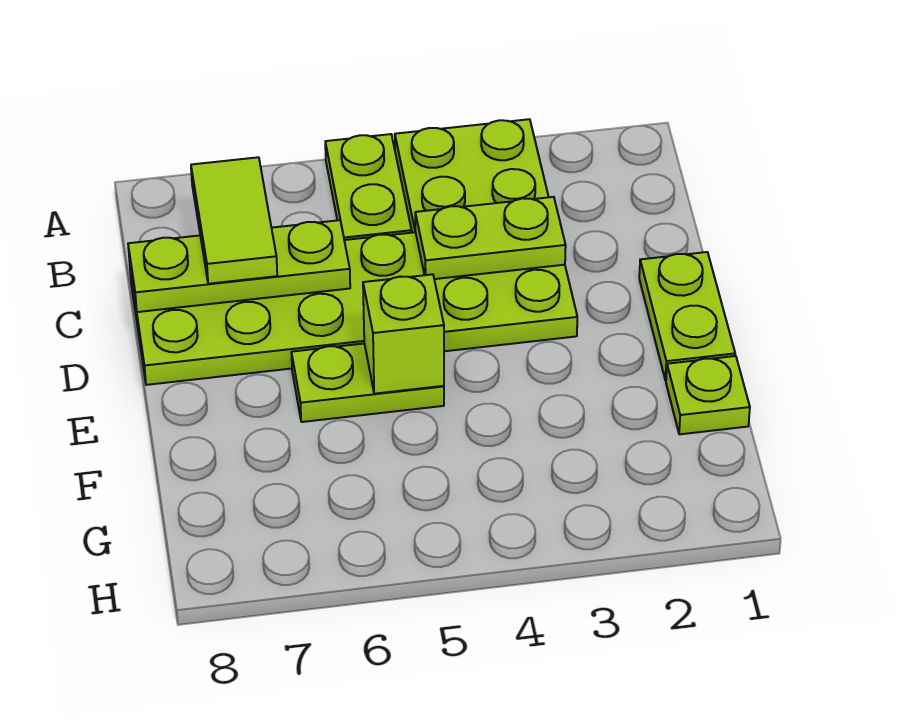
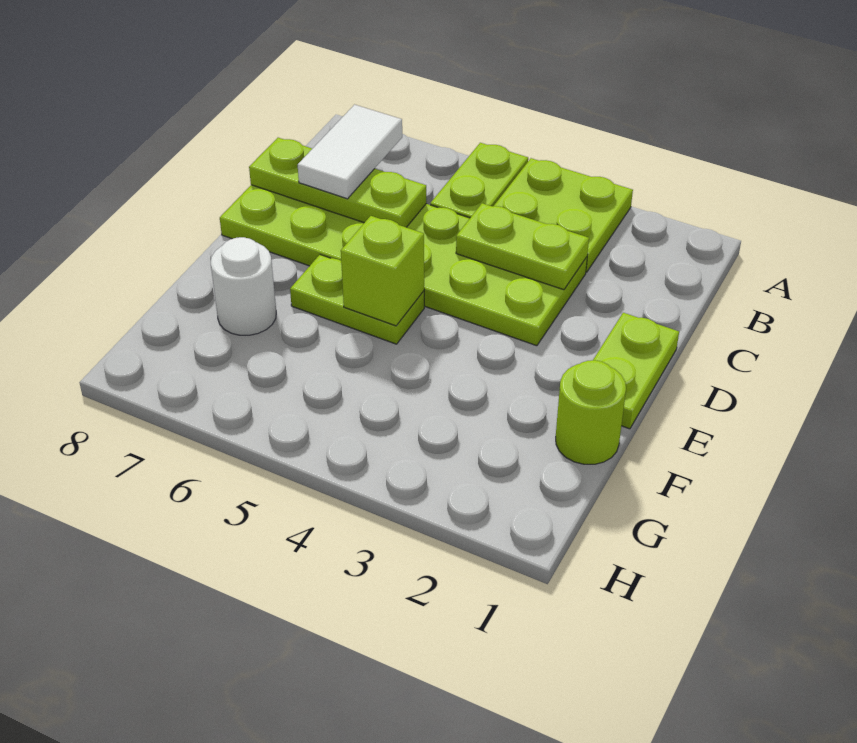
lime tile B7:C7 level 3 -> white tile B7:C7 level 3
lime plate F1 level 1 -> lime round brick F1 level 1
none -> white round brick F7 level 1

